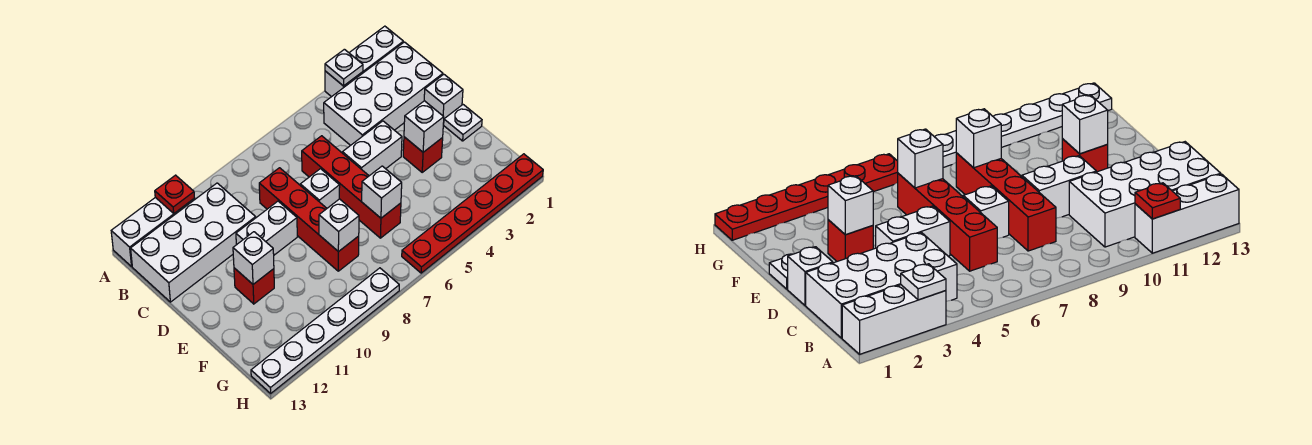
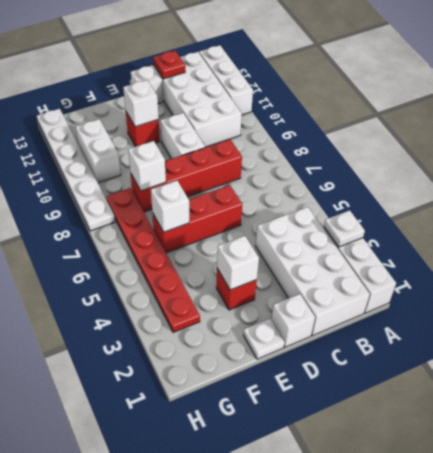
red plate A11 level 2 -> red plate C13 level 2
red brick C6:F6 level 1 -> red brick D6:F6 level 1
white brick D4:D5 level 1 -> white brick G10:G11 level 1
white brick D7 level 1 -> white brick D13 level 1
red plate H1:H6 level 1 -> red plate G3:G8 level 1

